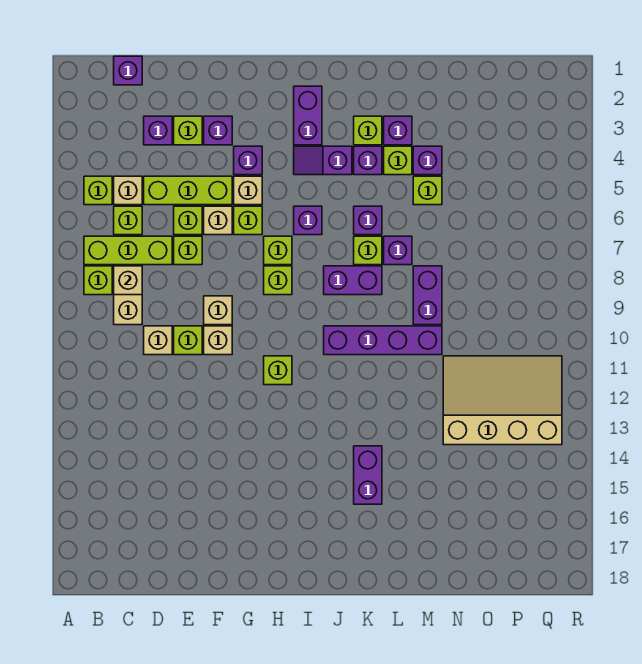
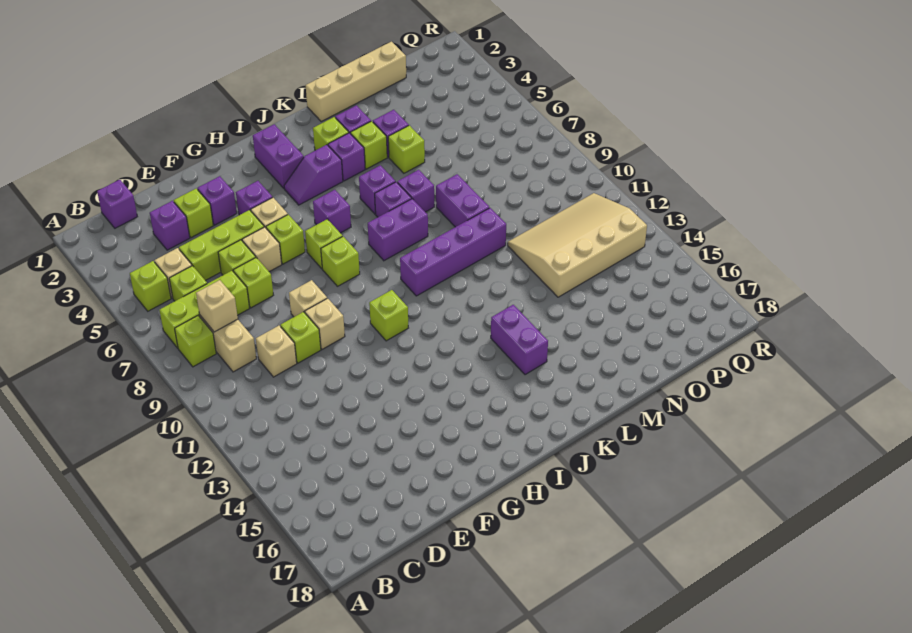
lime brick K7 level 1 -> purple brick K7 level 1
none -> tan brick L1:O1 level 1

